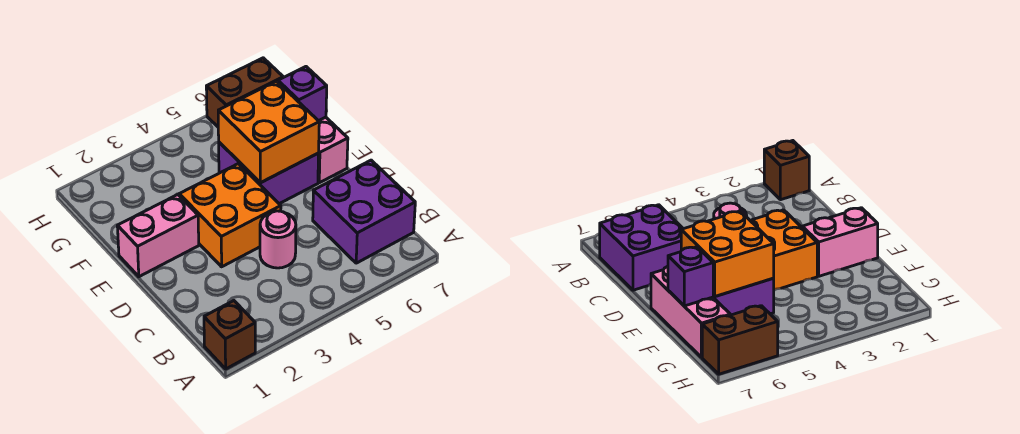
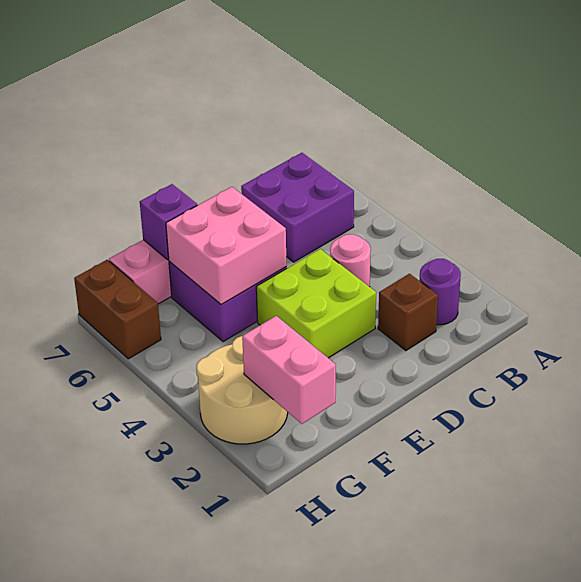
brown brick A1 level 1 -> brown brick C2 level 1
none -> purple round brick B2 level 1
orange brick D3:E4 level 1 -> lime brick D3:E4 level 1
pink brick E1:E2 level 1 -> pink brick G1:G2 level 2
orange brick E5:F6 level 2 -> pink brick E5:F6 level 2
none -> tan round brick G2:H3 level 1

